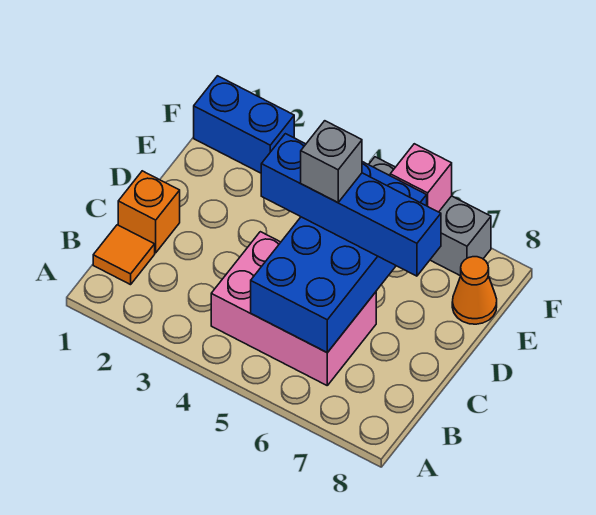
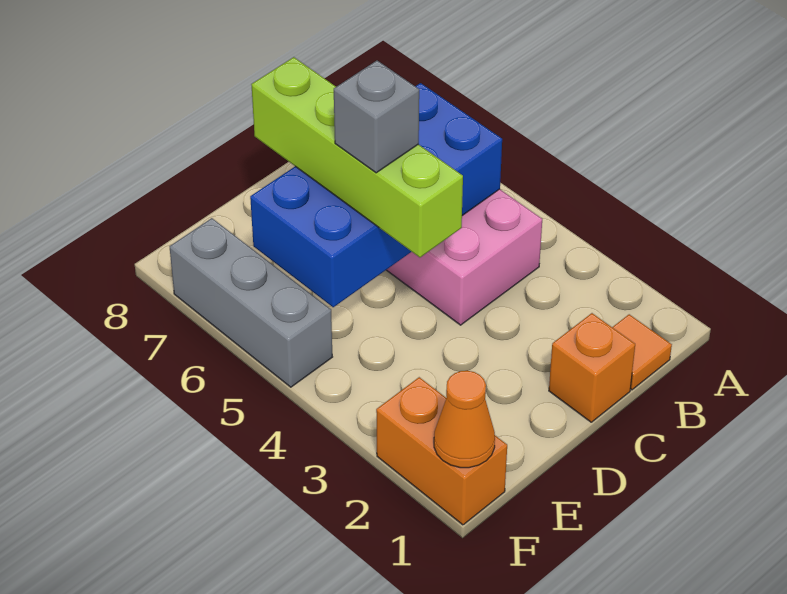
blue brick D4:D7 level 3 -> lime brick D4:D7 level 3
orange cone E8 level 1 -> orange cone F1 level 2
blue brick F1:F2 level 1 -> orange brick F1:F2 level 1
pink brick F6 level 2 -> none

